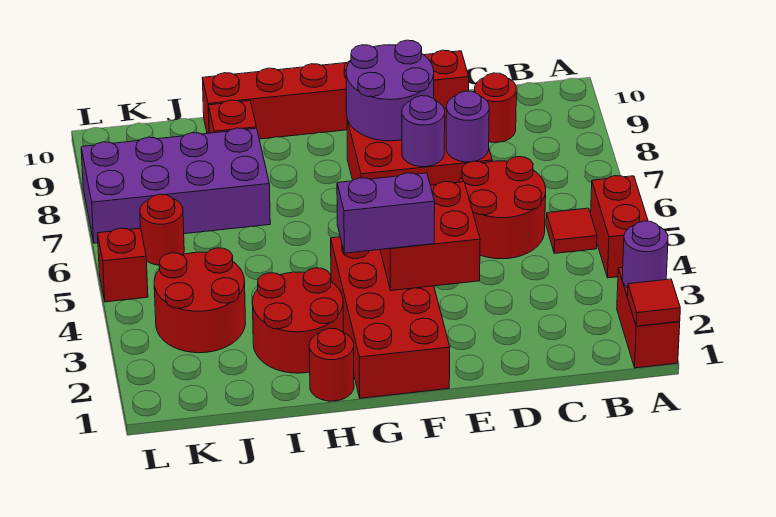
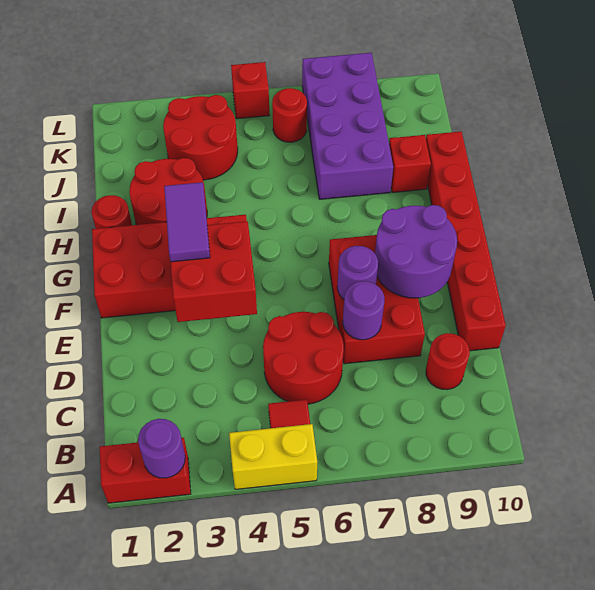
red tile A1 level 2 -> none
red brick A4:A5 level 1 -> yellow brick A4:A5 level 1
purple brick F3:G3 level 3 -> purple tile F3:G3 level 3

